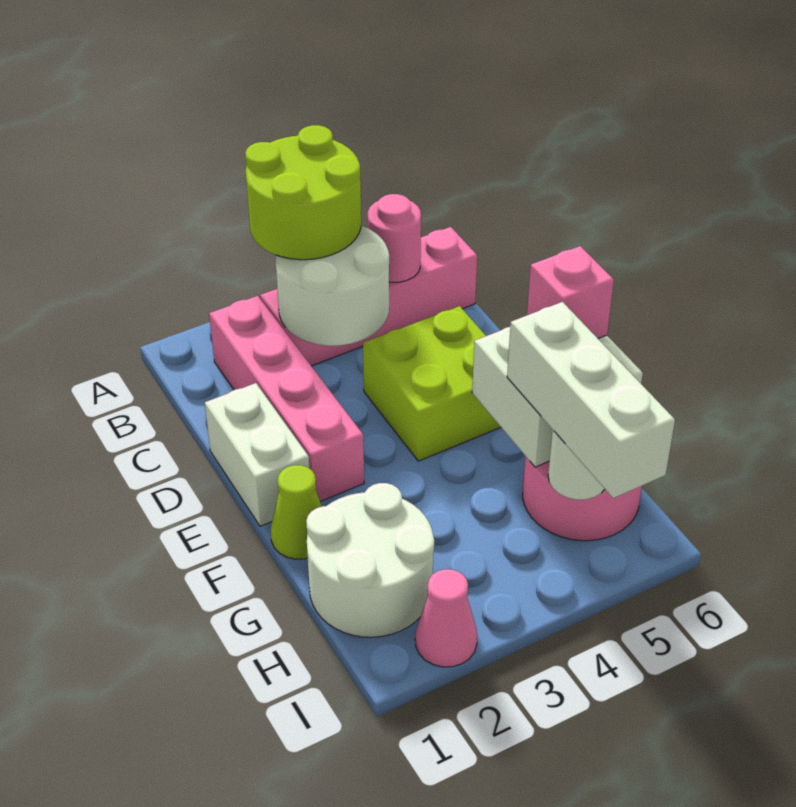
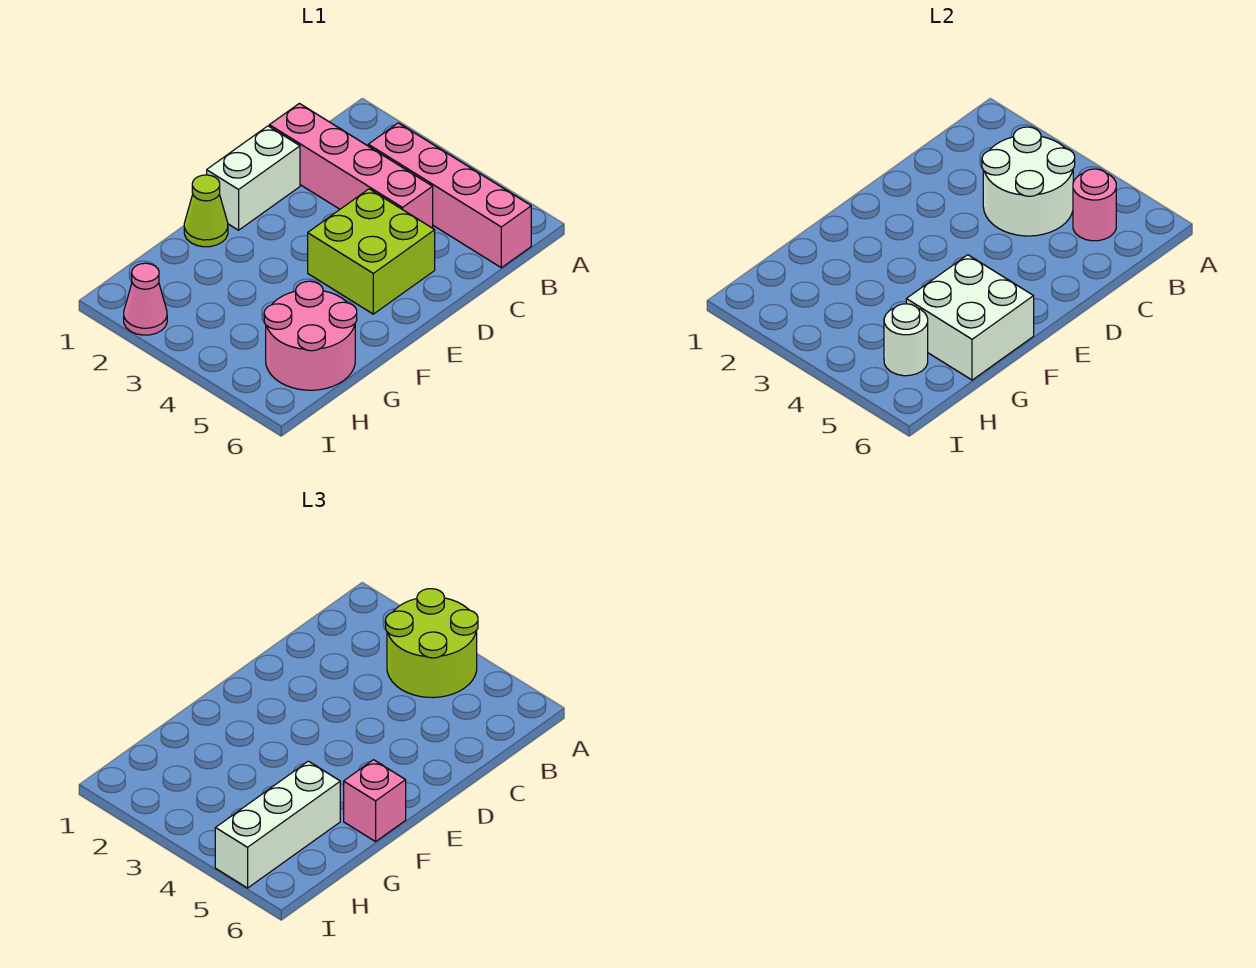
pink brick B2:E2 level 1 -> pink brick C1:C4 level 1
white round brick G1:H2 level 1 -> none

